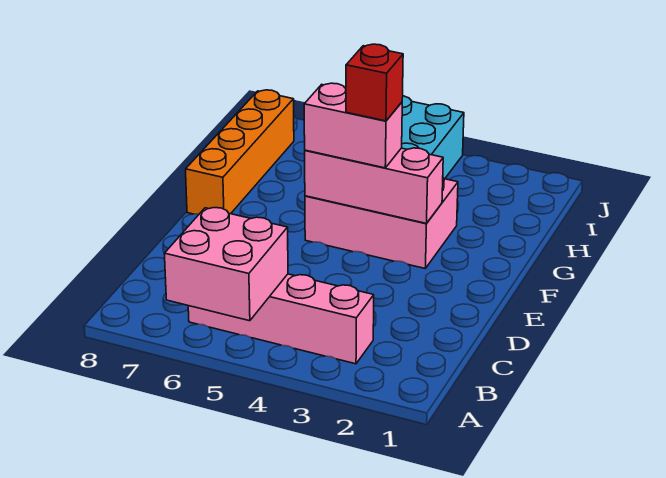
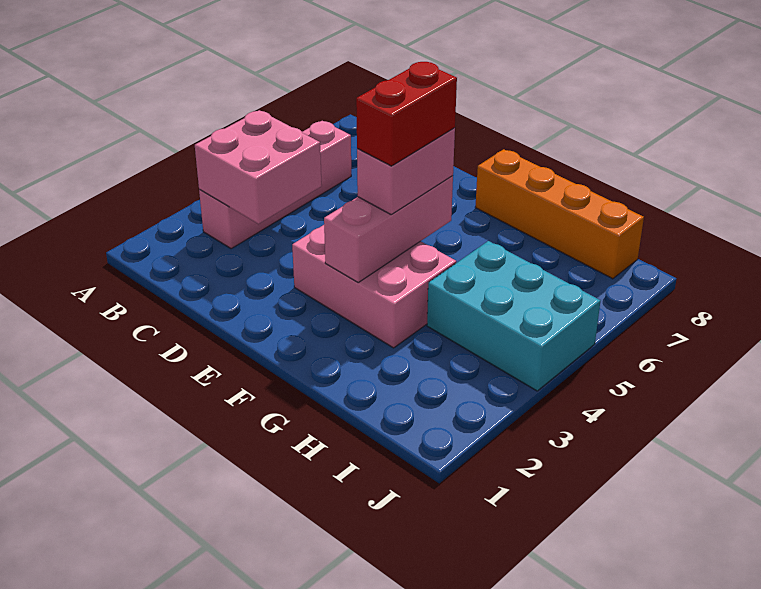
pink brick A5:B6 level 2 -> pink brick B3:C4 level 2
pink brick F3:G5 level 1 -> pink brick E3:G4 level 1
red brick F4 level 4 -> red brick F4:F5 level 4

